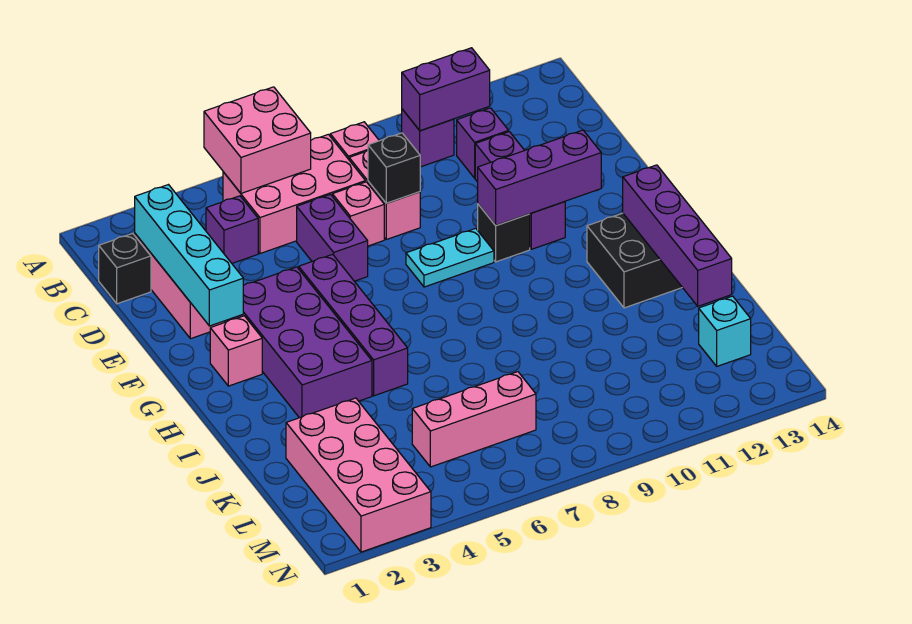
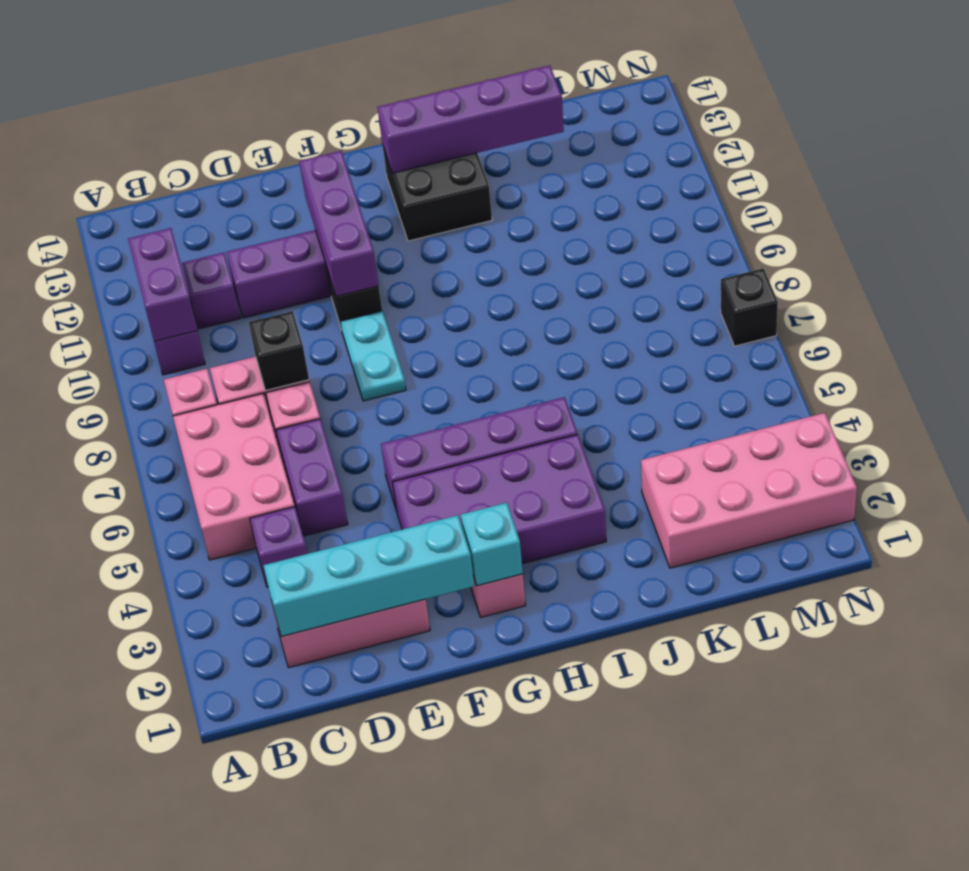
pink brick A5:B6 level 2 -> none
black brick C1 level 1 -> black brick N7 level 1
purple brick D6:E6 level 1 -> purple brick D5:D6 level 1
pink brick L5:L7 level 1 -> none
cyan brick L13 level 1 -> cyan brick G2 level 2

